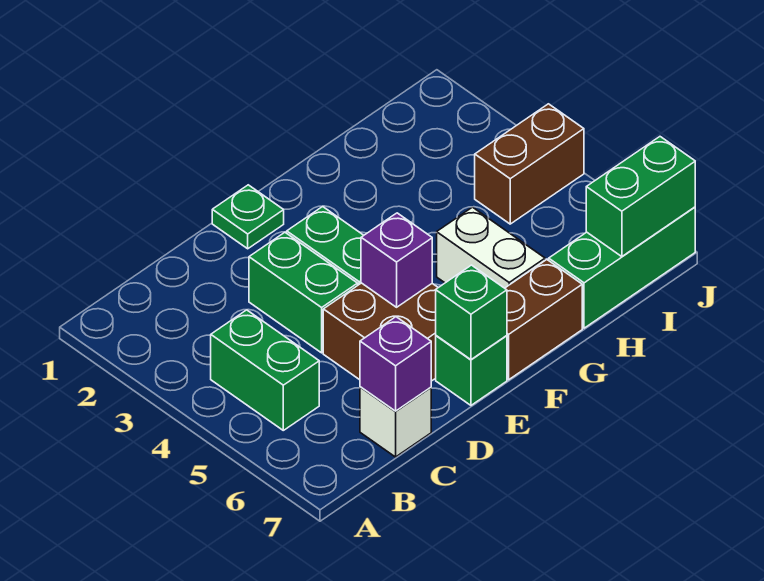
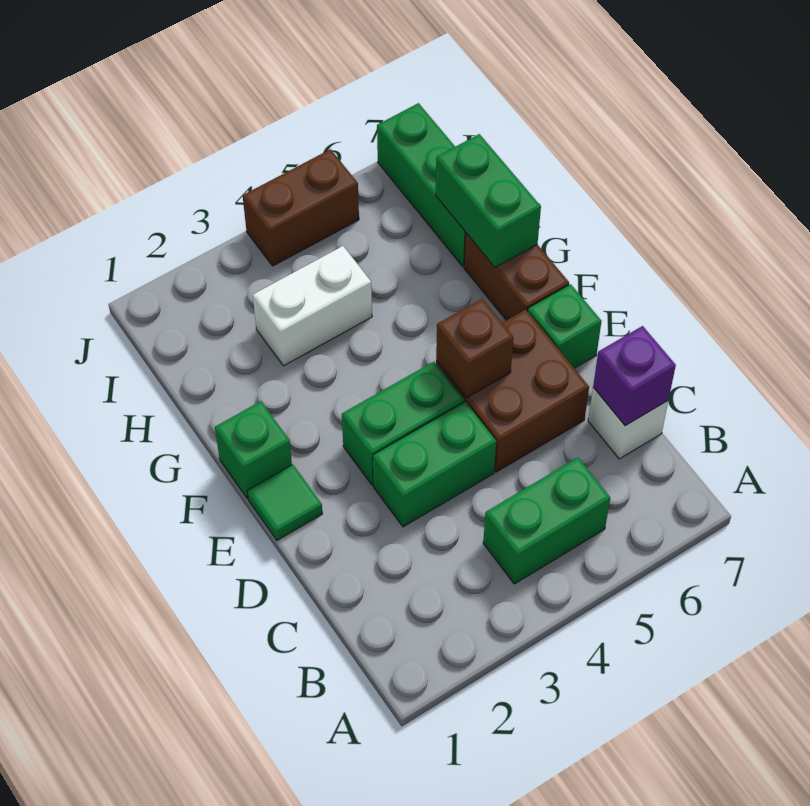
green plate E1 level 1 -> green tile E1 level 1
purple brick E5 level 2 -> brown brick E5 level 2
green brick E7 level 2 -> green brick F1 level 1
white brick G5:G6 level 1 -> white brick H3:H4 level 1
brown brick I4:J4 level 1 -> brown brick J4:J5 level 1
green brick I7:J7 level 2 -> green brick G7:H7 level 2

